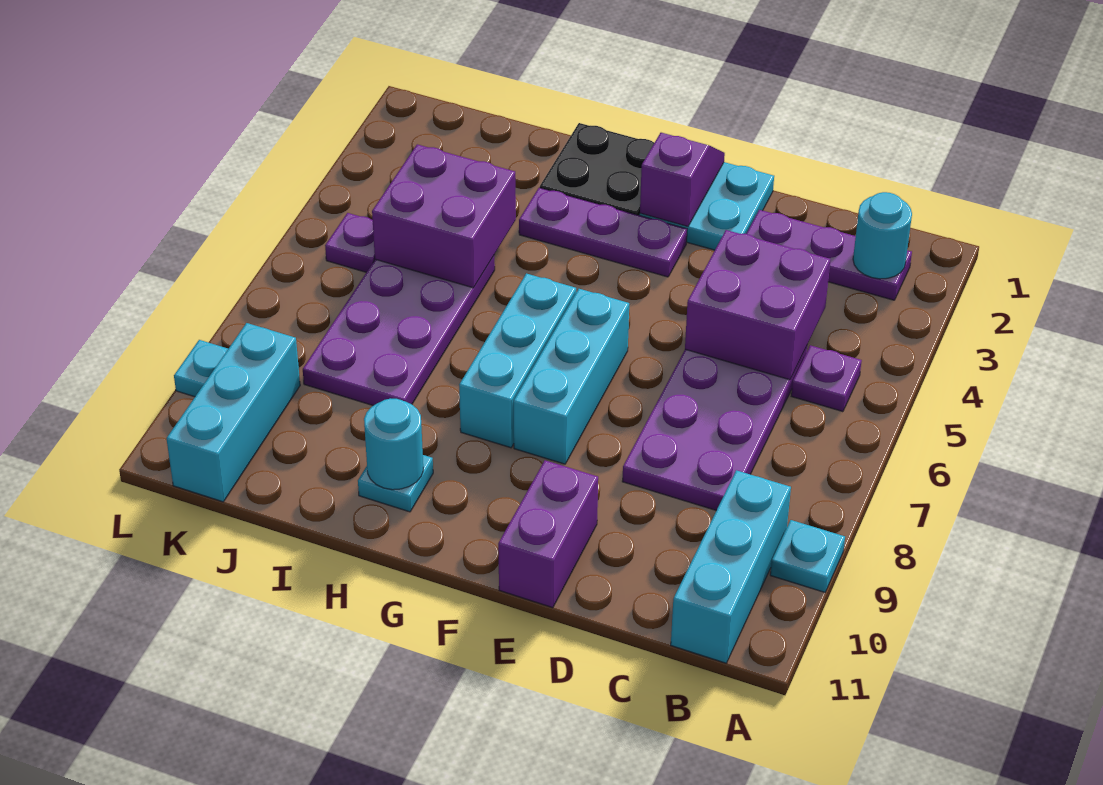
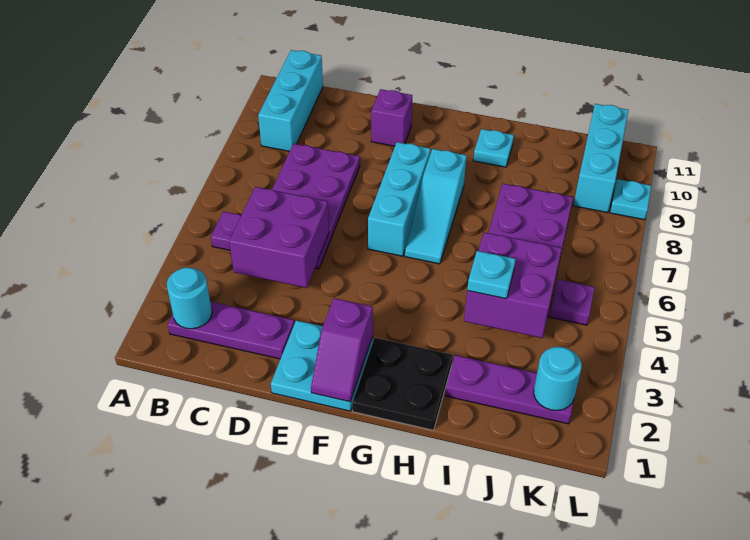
cyan plate A9 level 1 -> cyan plate I4 level 3
purple brick E10:E11 level 1 -> purple brick E10 level 1
purple plate F3:H3 level 1 -> purple plate I2:K2 level 1
cyan brick G6:G8 level 1 -> cyan slope G6:G8 level 1 top 8
cyan round brick H10 level 2 -> cyan round brick K2 level 2

